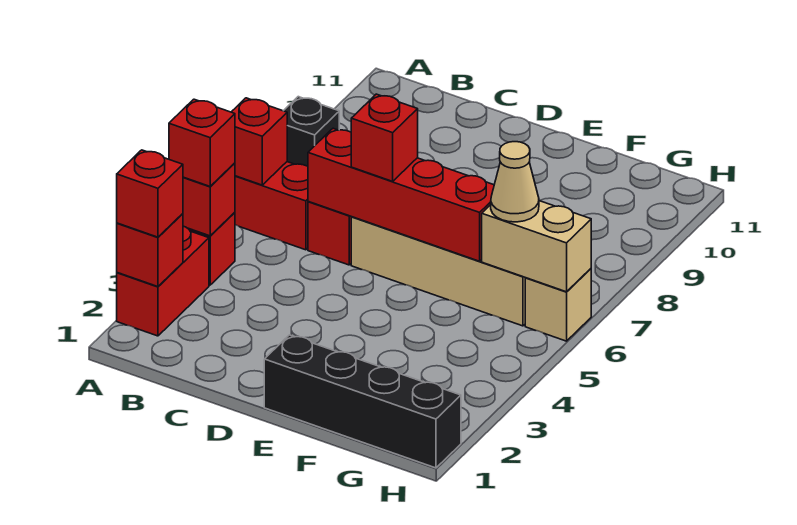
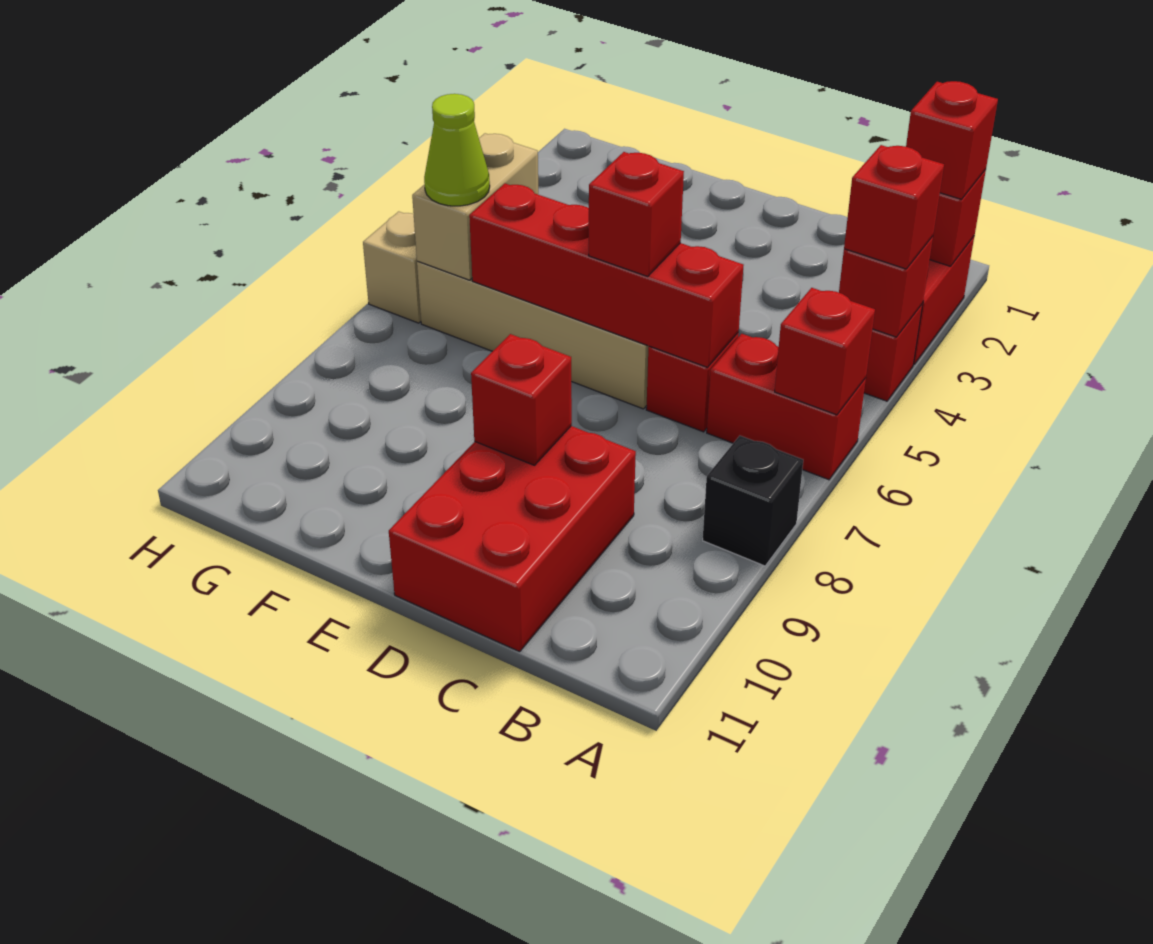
none -> red brick C9:D11 level 1
none -> red brick D9 level 2
black brick E1:H1 level 1 -> none
tan brick G6:H6 level 2 -> tan brick G5:G6 level 2
tan cone G6 level 3 -> lime cone G6 level 3

